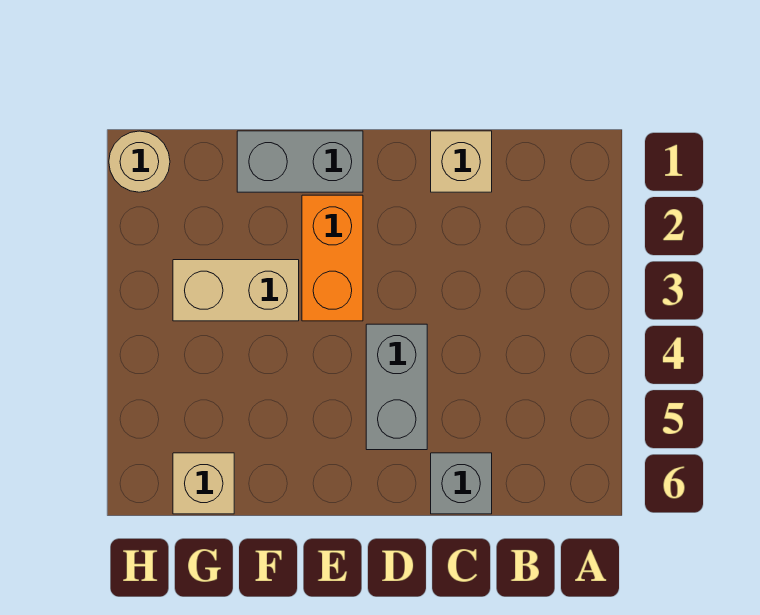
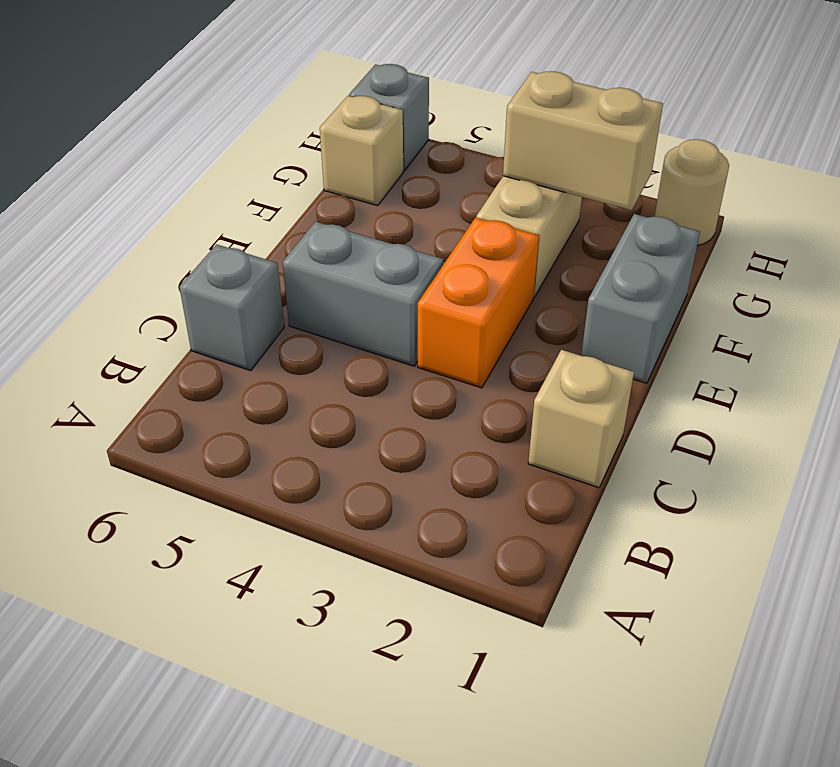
orange brick E2:E3 level 1 -> orange brick D3:E3 level 1
none -> tan brick G2:G3 level 2
none -> grey brick H6 level 1

